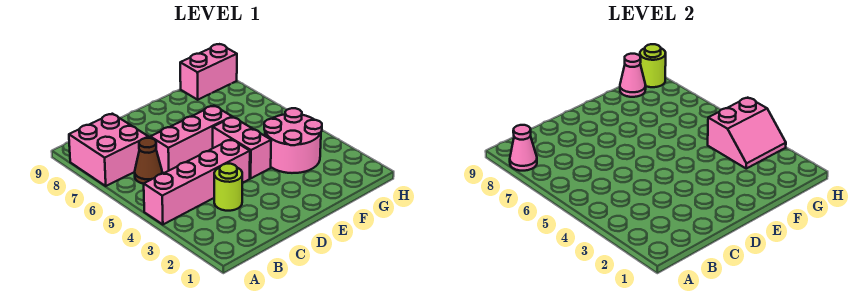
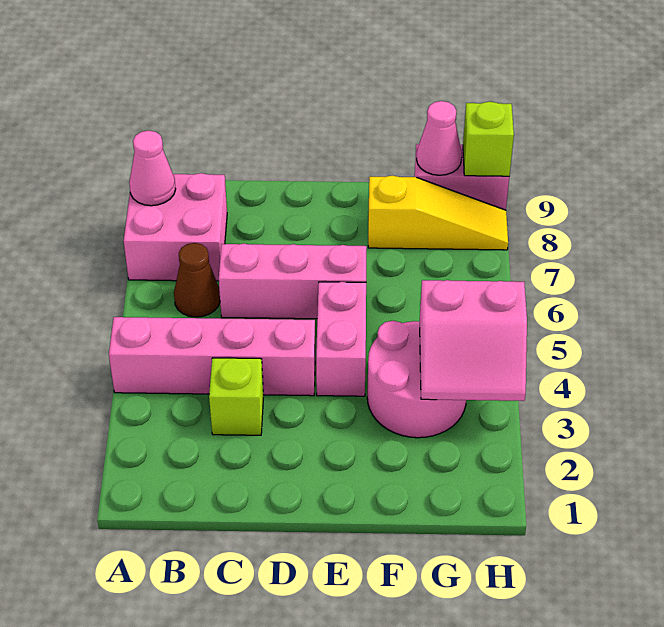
lime round brick C3 level 1 -> lime brick C3 level 1
none -> yellow slope F8:H8 level 1 top F
lime round brick H9 level 2 -> lime brick H9 level 2

